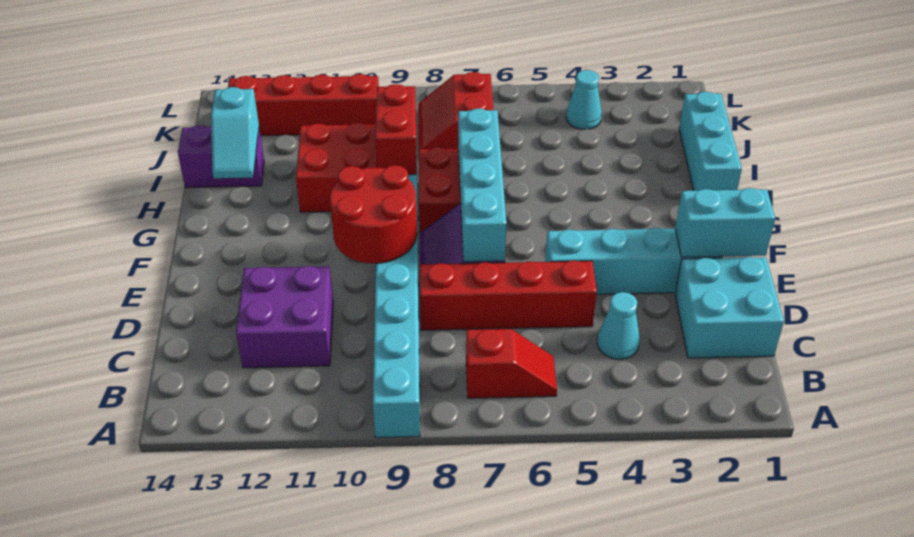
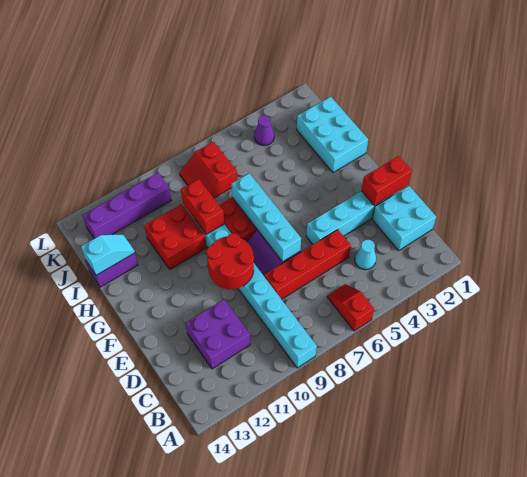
red slope B6:B7 level 1 top 7 -> red slope A6:B6 level 1 top A
cyan brick E1:E2 level 2 -> red brick E1:E2 level 2
cyan brick H1:J1 level 1 -> cyan brick H1:J2 level 1
cyan slope H13:I13 level 2 top I -> cyan slope I13:I14 level 2 top 14
cyan cone K4 level 1 -> purple cone K4 level 1
red brick K10:K13 level 1 -> purple brick K10:K13 level 1

